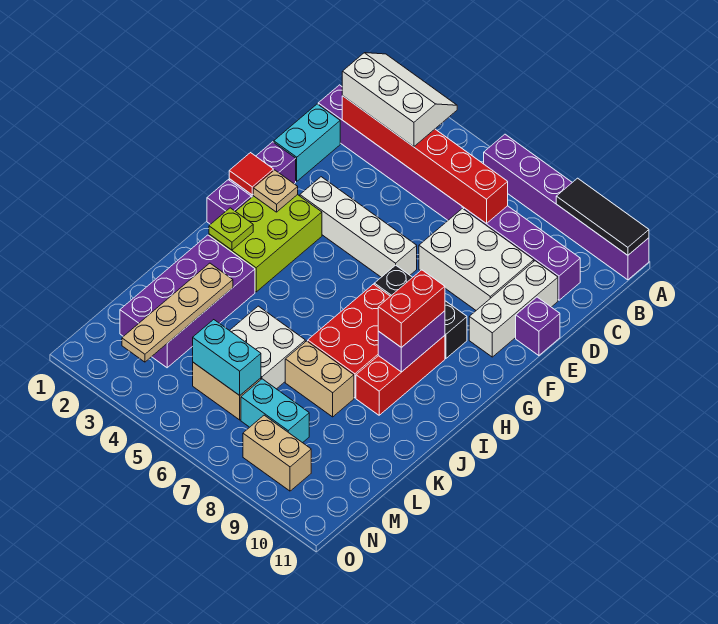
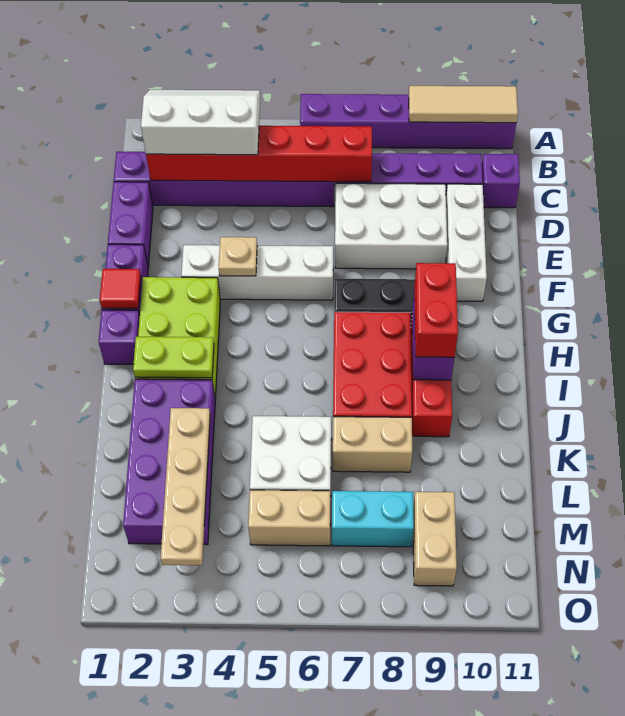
black tile A9:A11 level 2 -> tan tile A9:A11 level 2
cyan brick D1:E1 level 1 -> purple brick D1:E1 level 1
purple brick E11 level 1 -> purple brick C11 level 1
tan plate G2 level 2 -> tan plate F4 level 2
lime plate I2 level 2 -> lime plate I2:I3 level 2
cyan brick M5:M6 level 2 -> none
tan brick N8:N9 level 1 -> tan brick M9:N9 level 1

